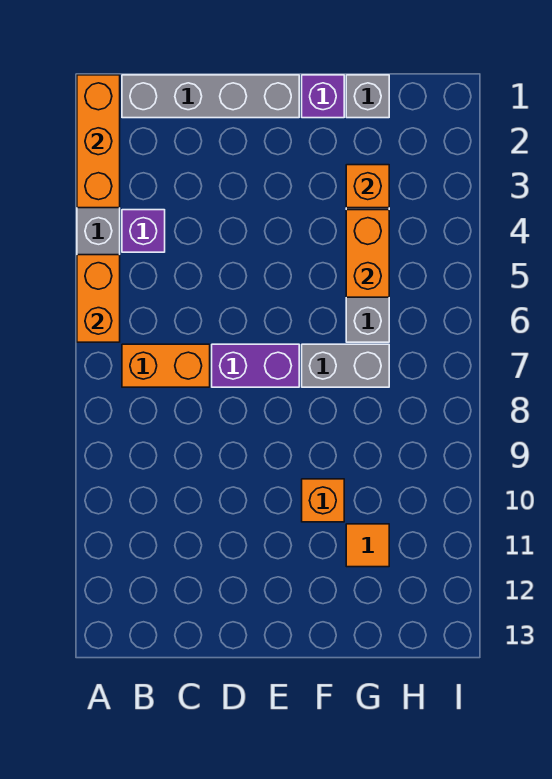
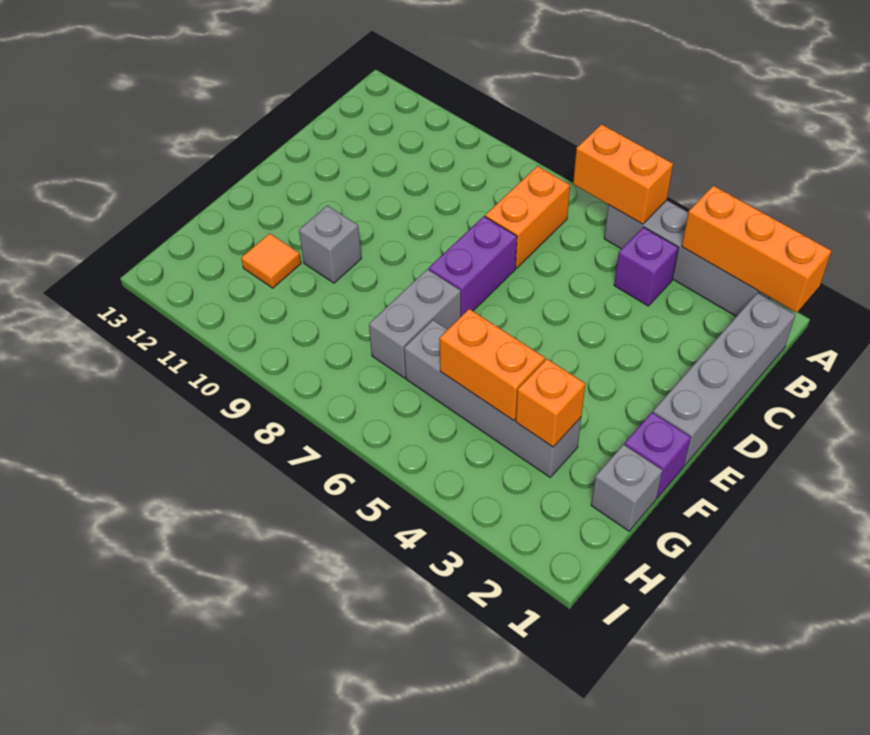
orange brick F10 level 1 -> grey brick F10 level 1

